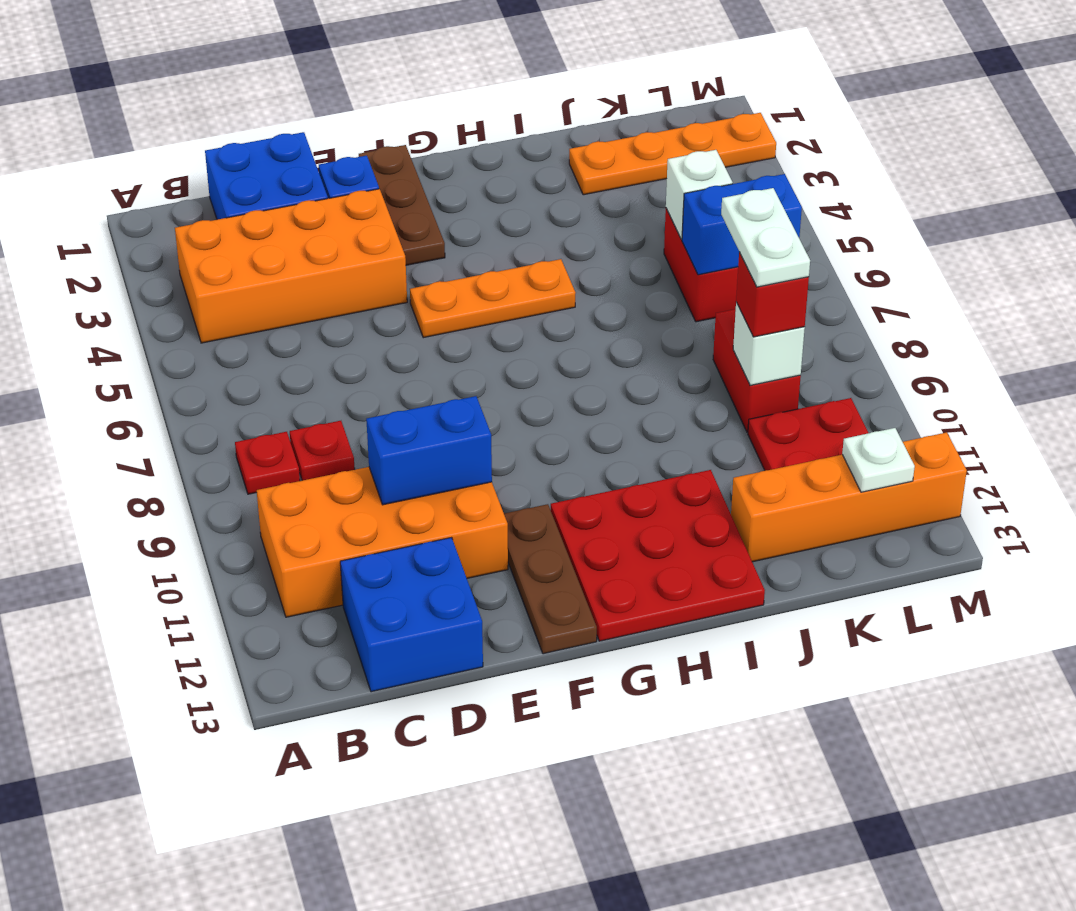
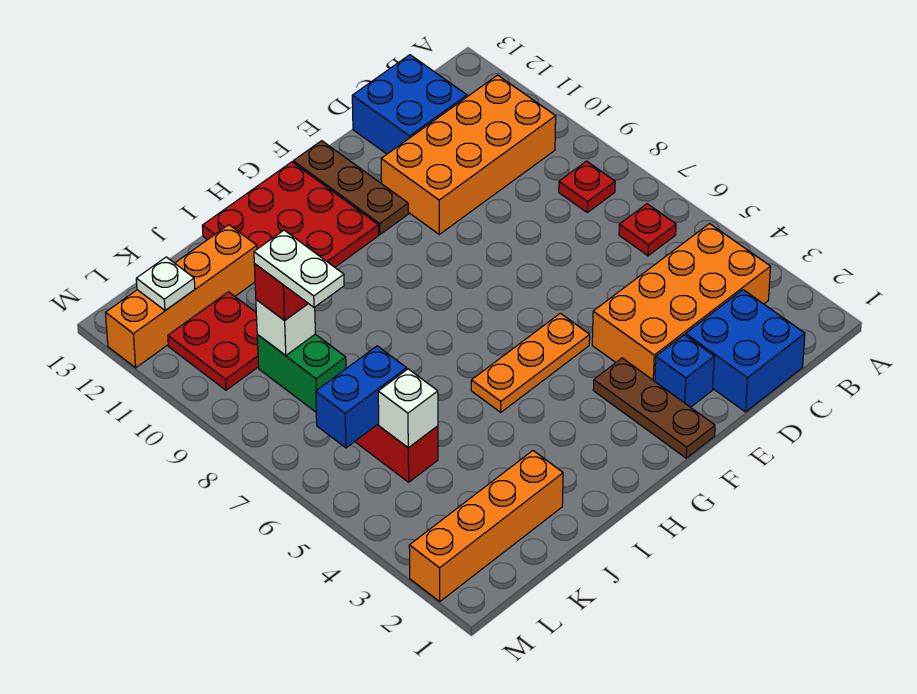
red plate C8 level 1 -> red plate B6 level 1
blue brick D10:E10 level 2 -> none
orange plate J2:M2 level 1 -> orange brick J2:M2 level 1
red brick K8:K9 level 1 -> green brick K8:K9 level 1

